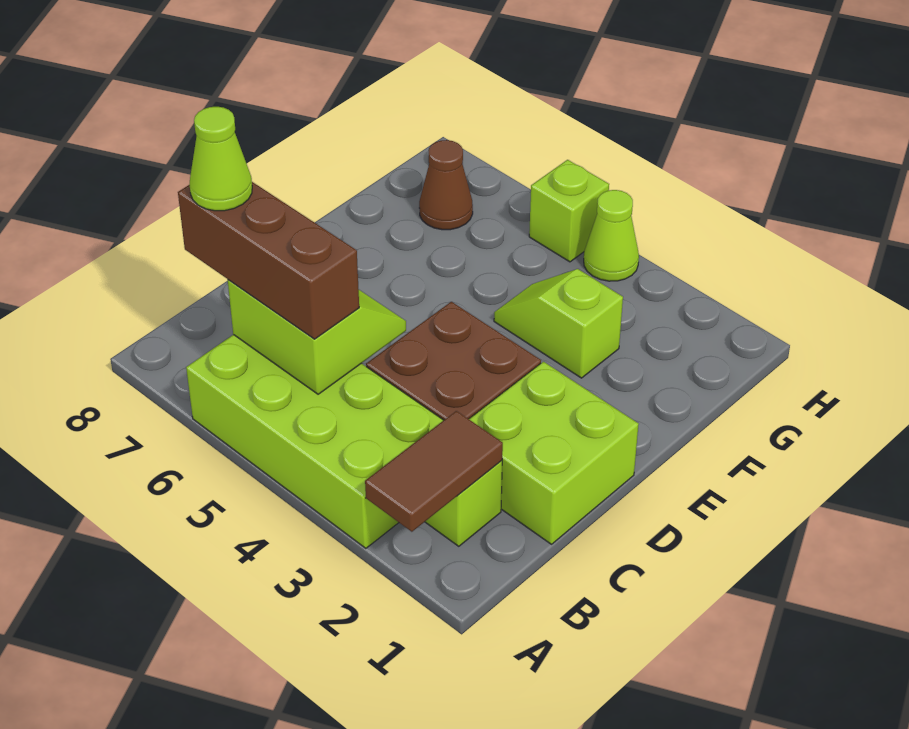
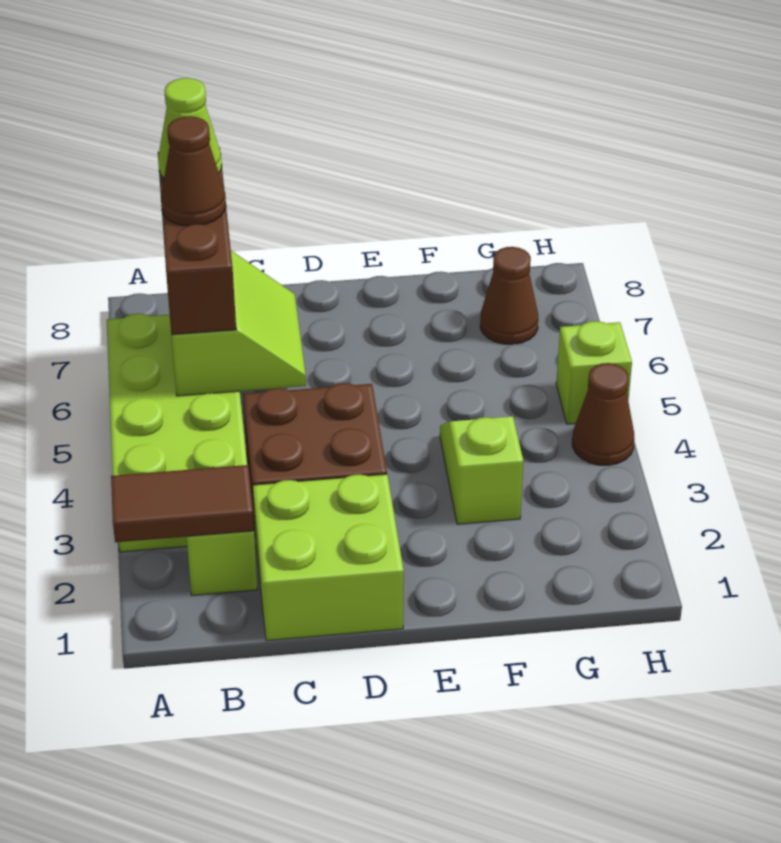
none -> brown cone B6 level 4
lime cone H4 level 1 -> brown cone H4 level 1

